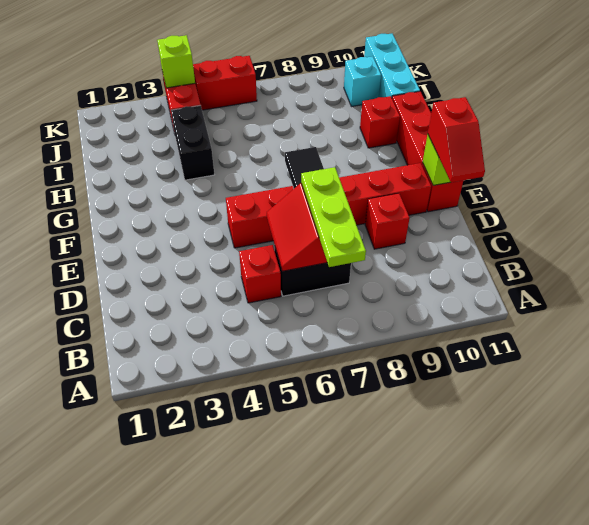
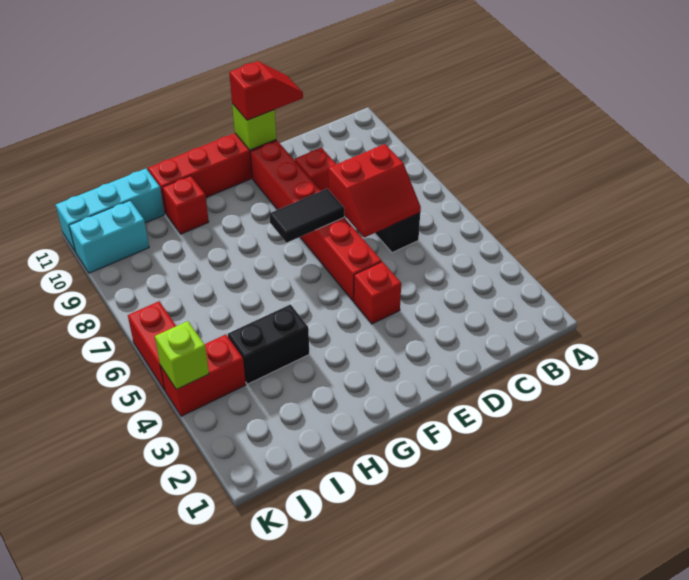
lime plate B7:D7 level 3 -> none
red brick C5 level 1 -> red brick E4 level 1
cyan brick J10 level 1 -> cyan brick J10:K10 level 1

